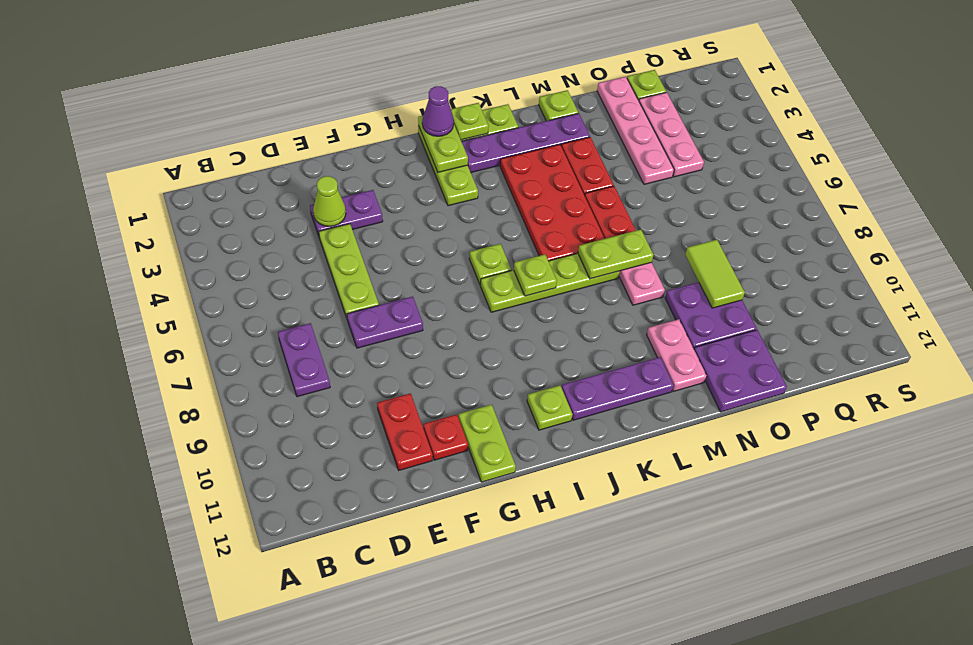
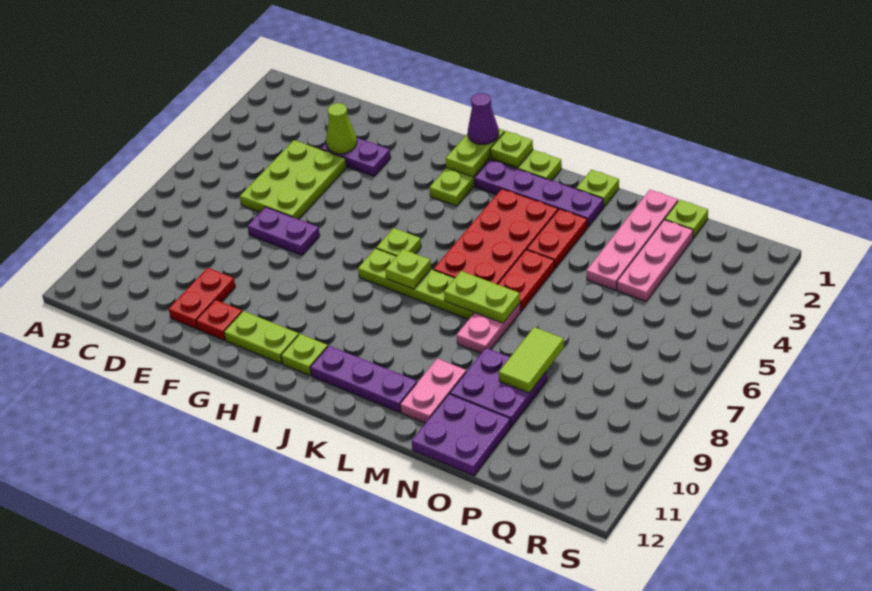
purple plate C7:C8 level 1 -> none
lime plate E4:E6 level 1 -> lime plate D4:E6 level 1
lime plate G11:G12 level 1 -> lime plate G11:H11 level 1

